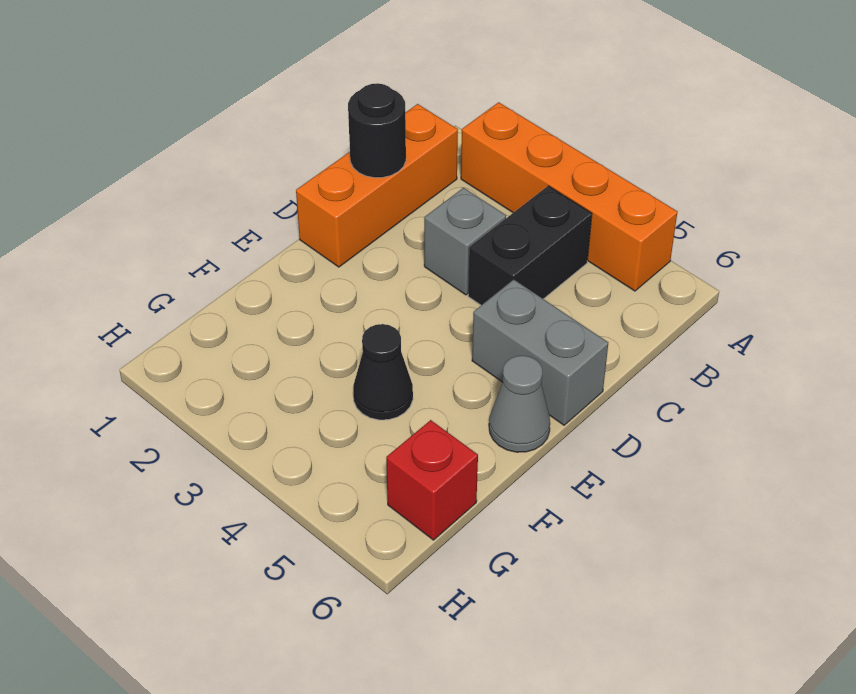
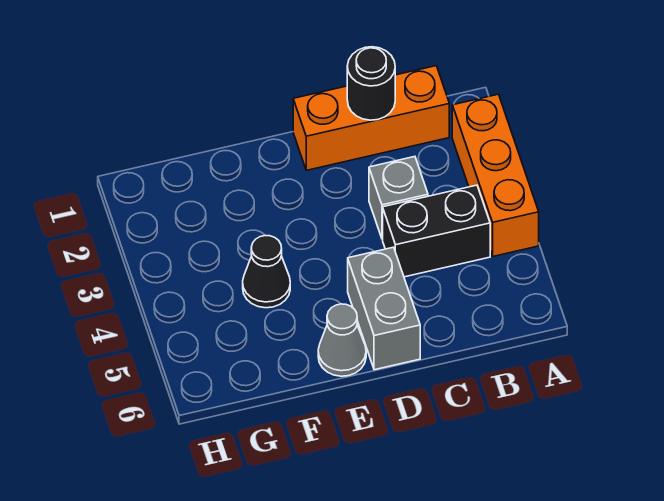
orange brick A2:A5 level 1 -> orange brick A2:A4 level 1
red brick G6 level 1 -> none

